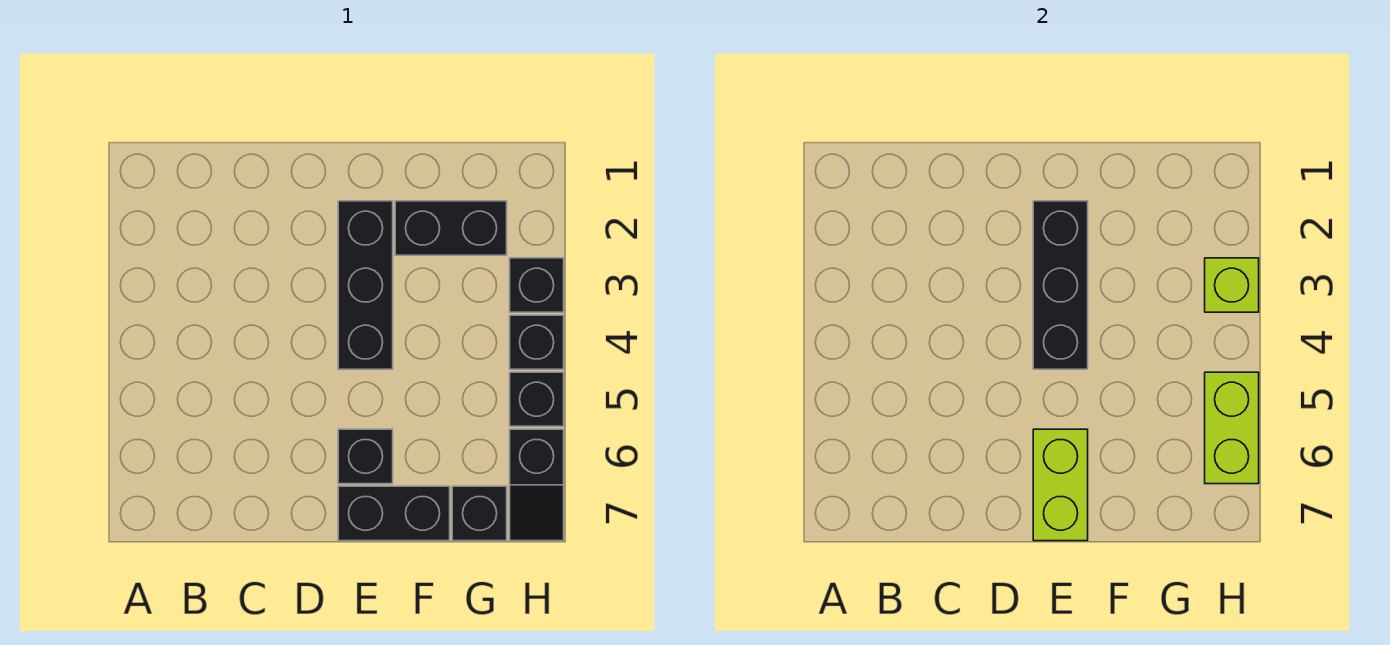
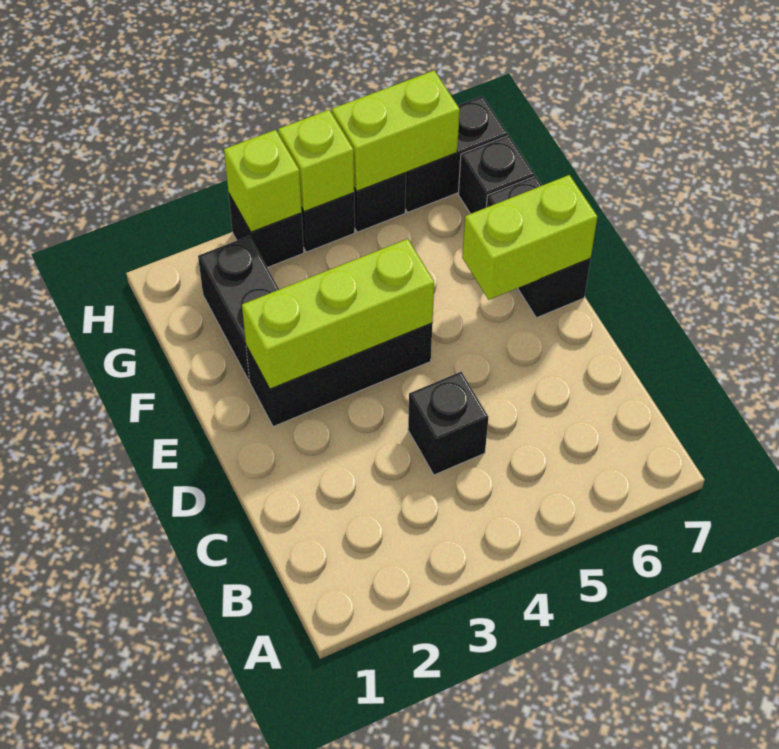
black brick E2:E4 level 2 -> lime brick E2:E4 level 2
black brick E6 level 1 -> black brick C4 level 1
none -> lime brick H4 level 2
black slope H6:H7 level 1 top 6 -> black brick H6:H7 level 1

